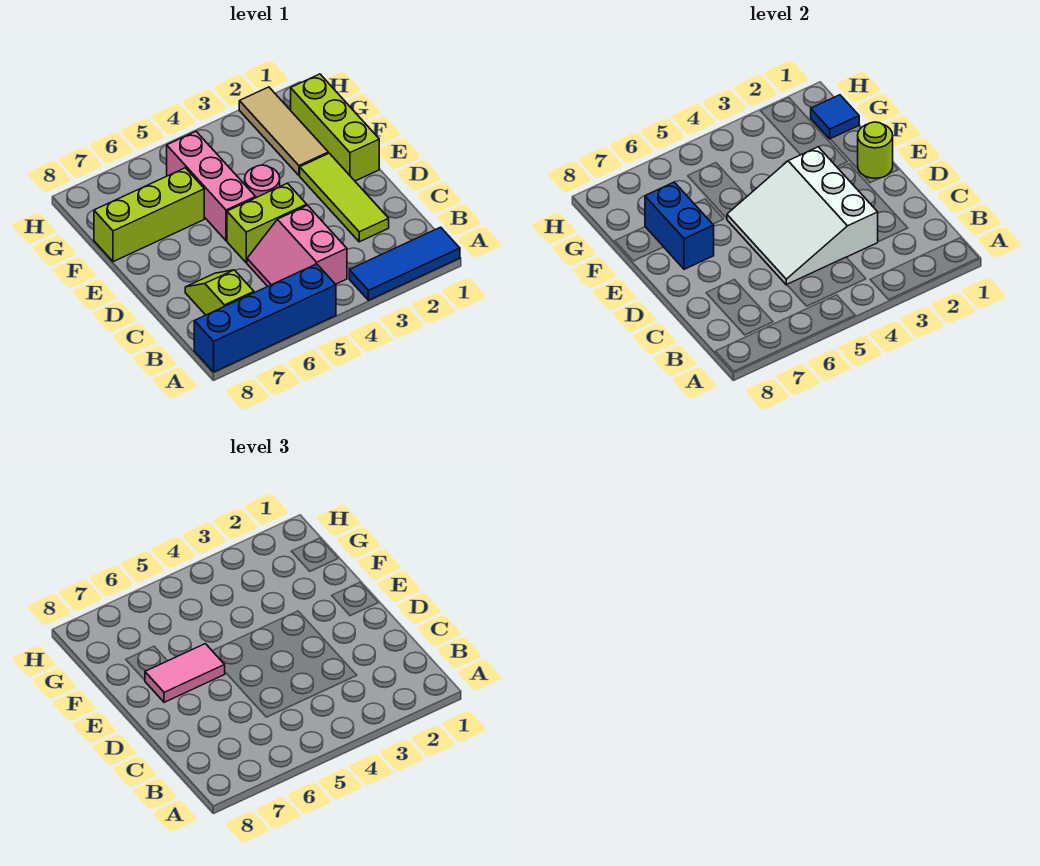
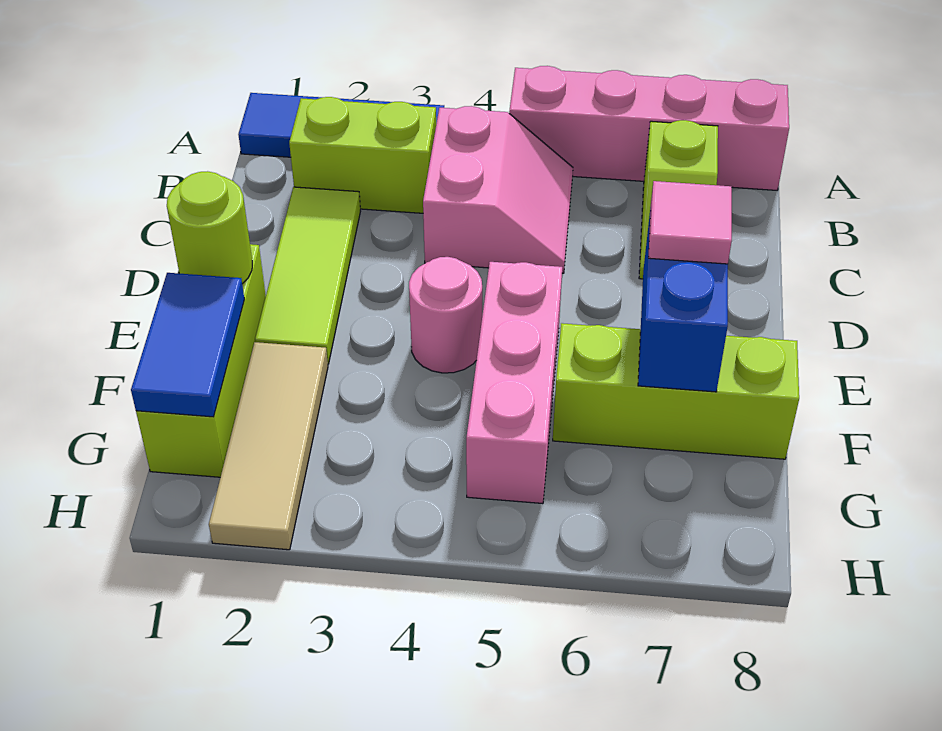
blue brick A5:A8 level 1 -> pink brick A5:A8 level 1
white slope C3:E5 level 2 top 3 -> none
lime brick D4:D5 level 1 -> lime brick B2:B3 level 1
pink tile E6:E7 level 3 -> pink tile E7 level 3
blue tile G1 level 2 -> blue tile F1:G1 level 2

